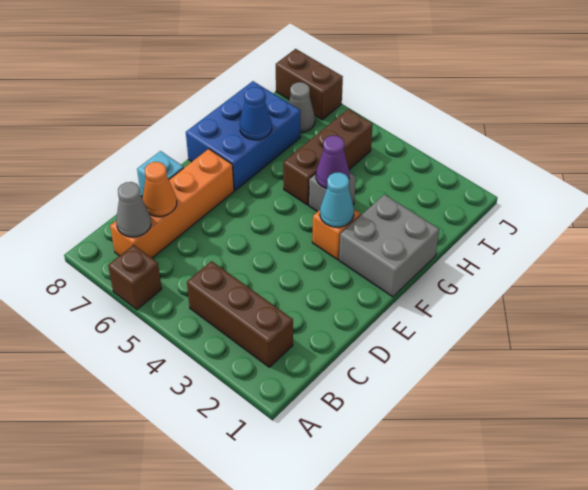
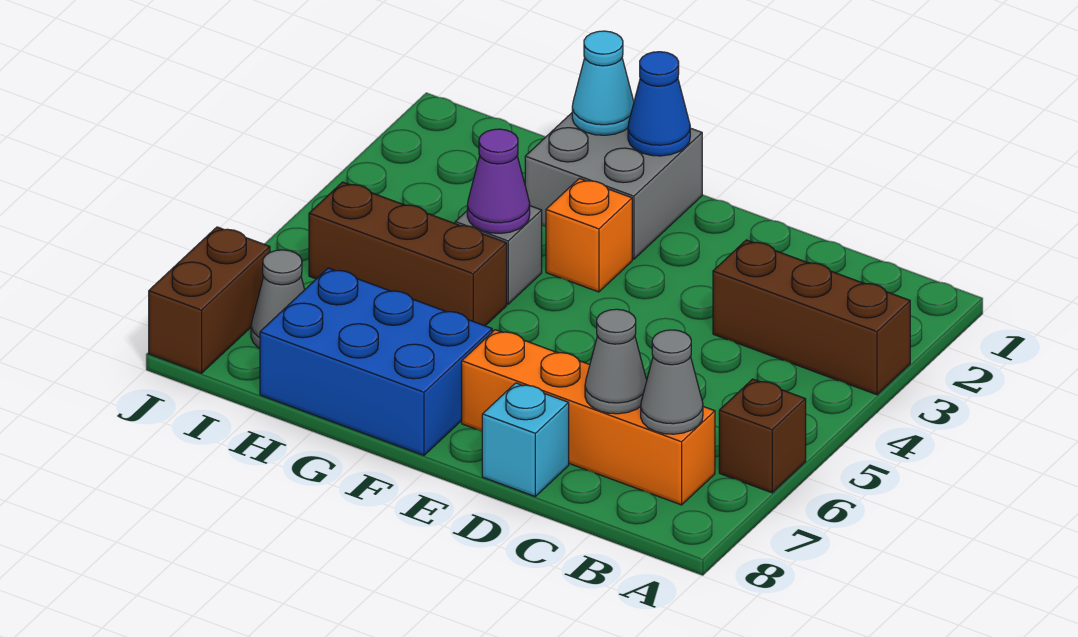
brown brick B2:B4 level 1 -> brown brick A3:C3 level 1
orange cone C7 level 2 -> grey cone C7 level 2
cyan cone F3 level 2 -> cyan cone G1 level 2
blue cone G7 level 2 -> blue cone F1 level 2

